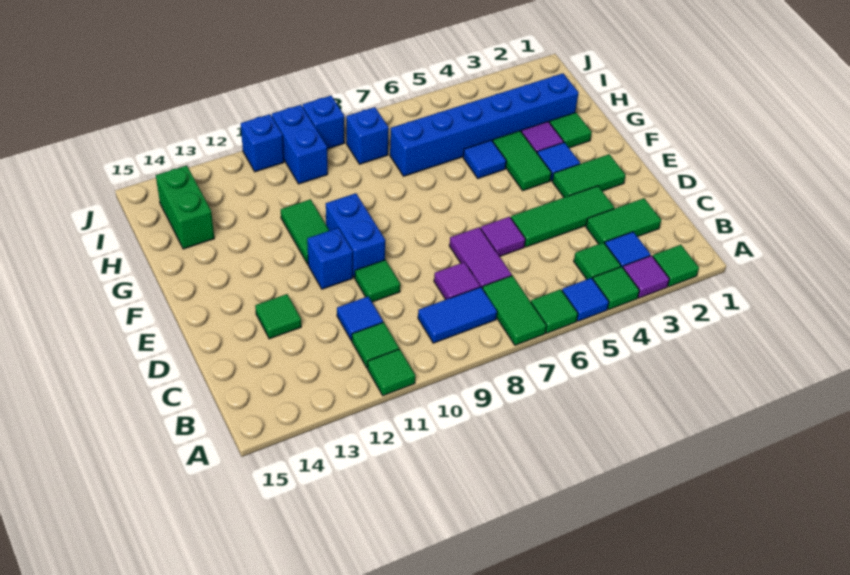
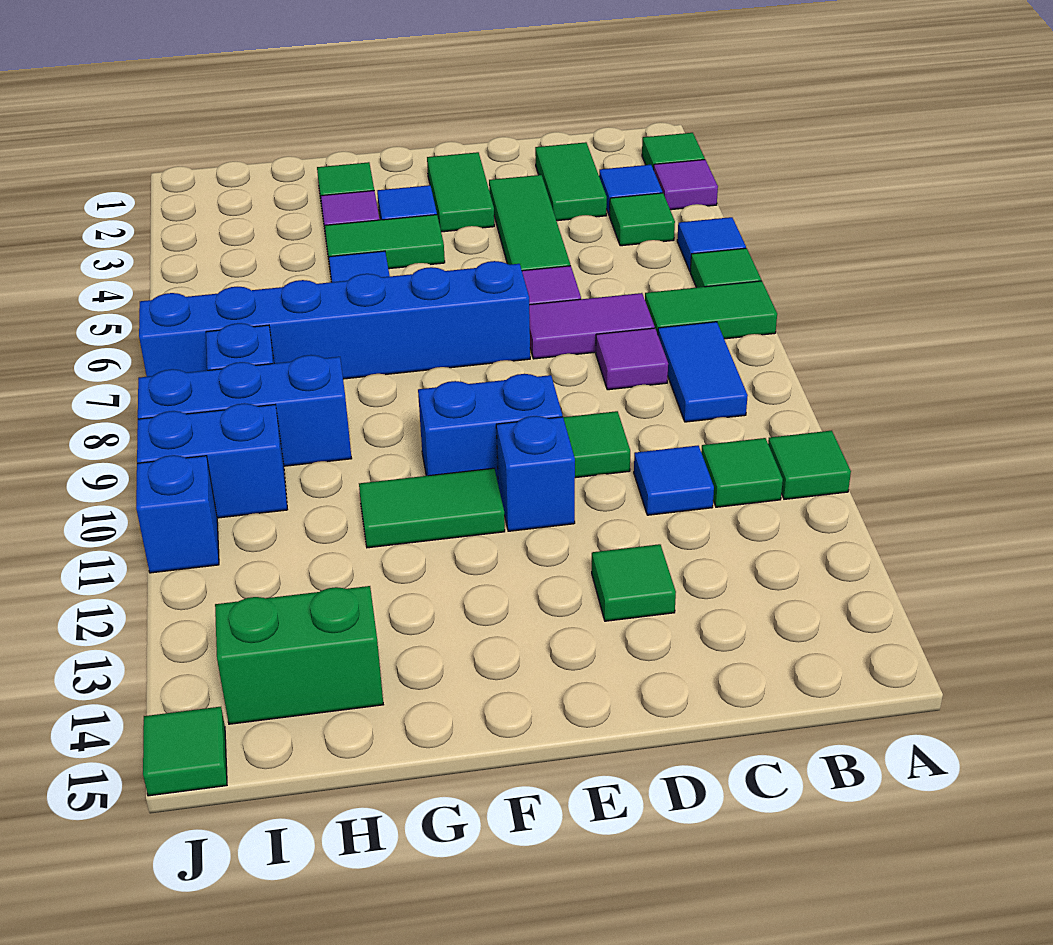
green tile A4 level 1 -> green tile J15 level 1
blue brick H2:H7 level 1 -> blue brick E7:J7 level 1
blue brick J9 level 1 -> blue brick H9:J9 level 1

